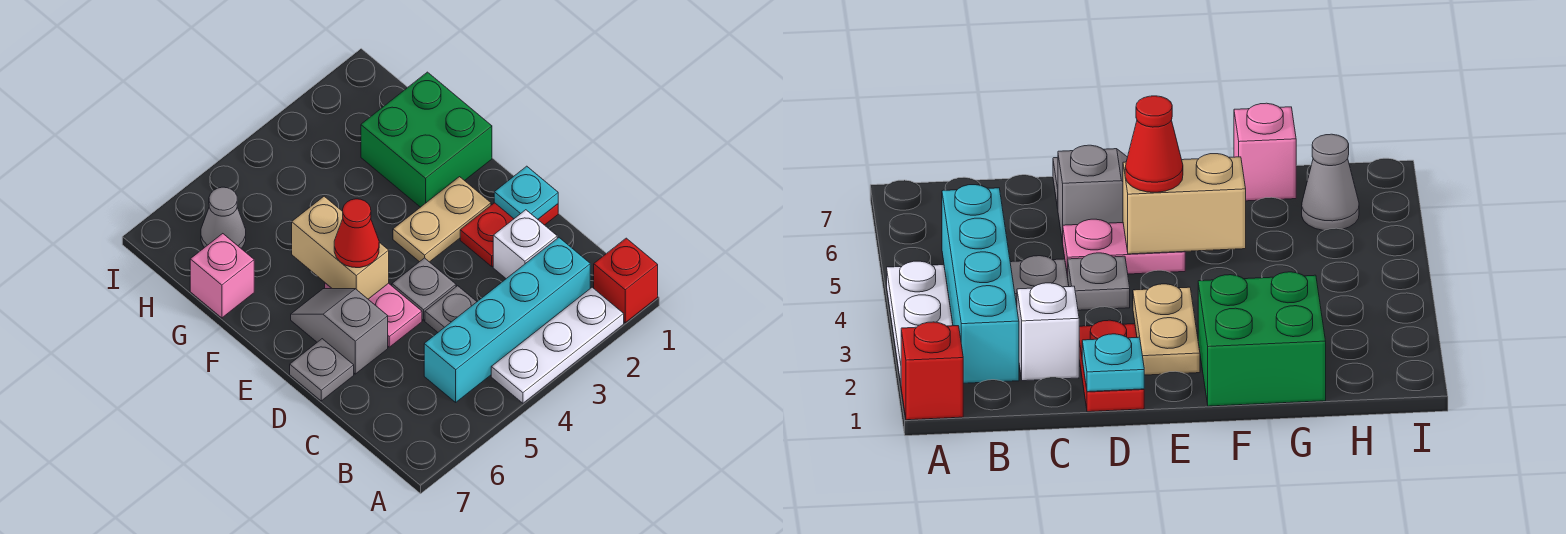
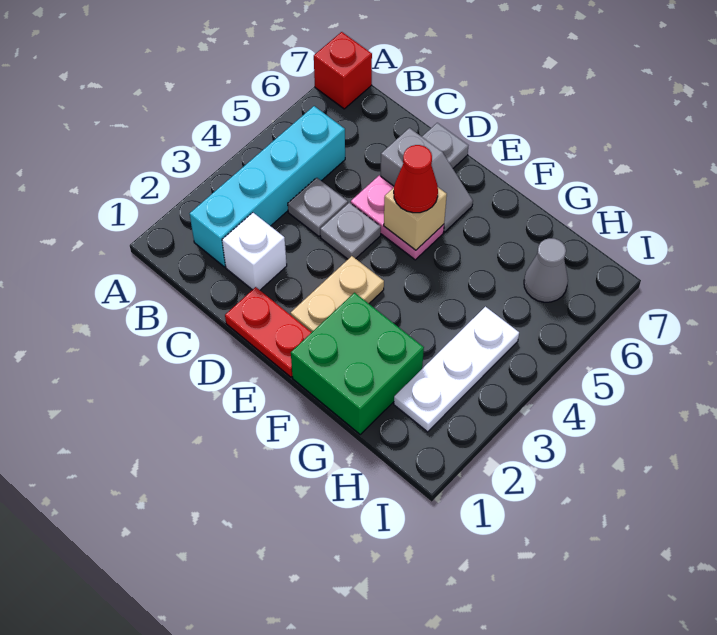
red brick A1 level 1 -> red brick A7 level 1
white plate A2:A4 level 1 -> white plate H2:H4 level 1
red plate D1:D2 level 1 -> red plate D1:E1 level 1
cyan plate D1 level 2 -> none
tan brick E5:F5 level 2 -> tan brick E5 level 2
pink brick G7 level 1 -> none

